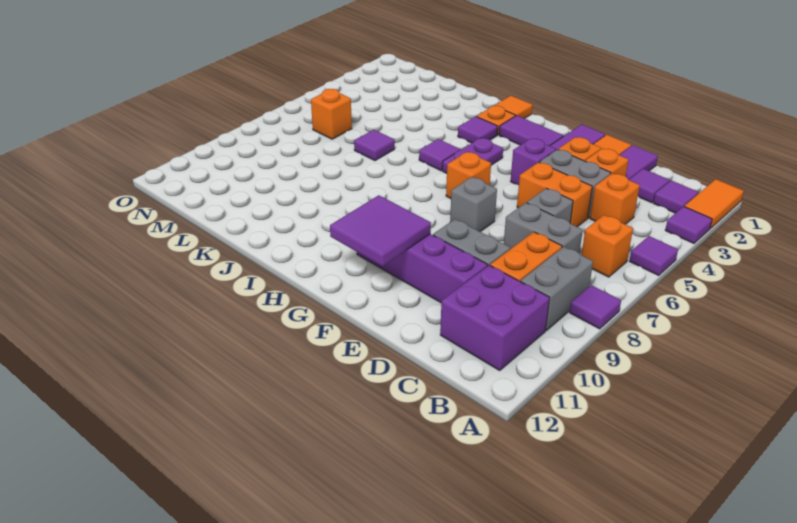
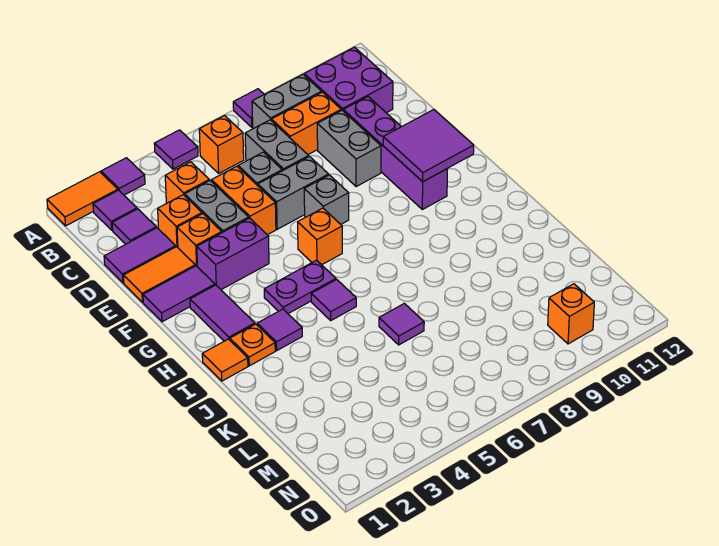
none -> grey brick E6:E7 level 1
purple brick F4 level 1 -> purple brick F3:F4 level 1
orange brick M6 level 1 -> orange brick N10 level 1

